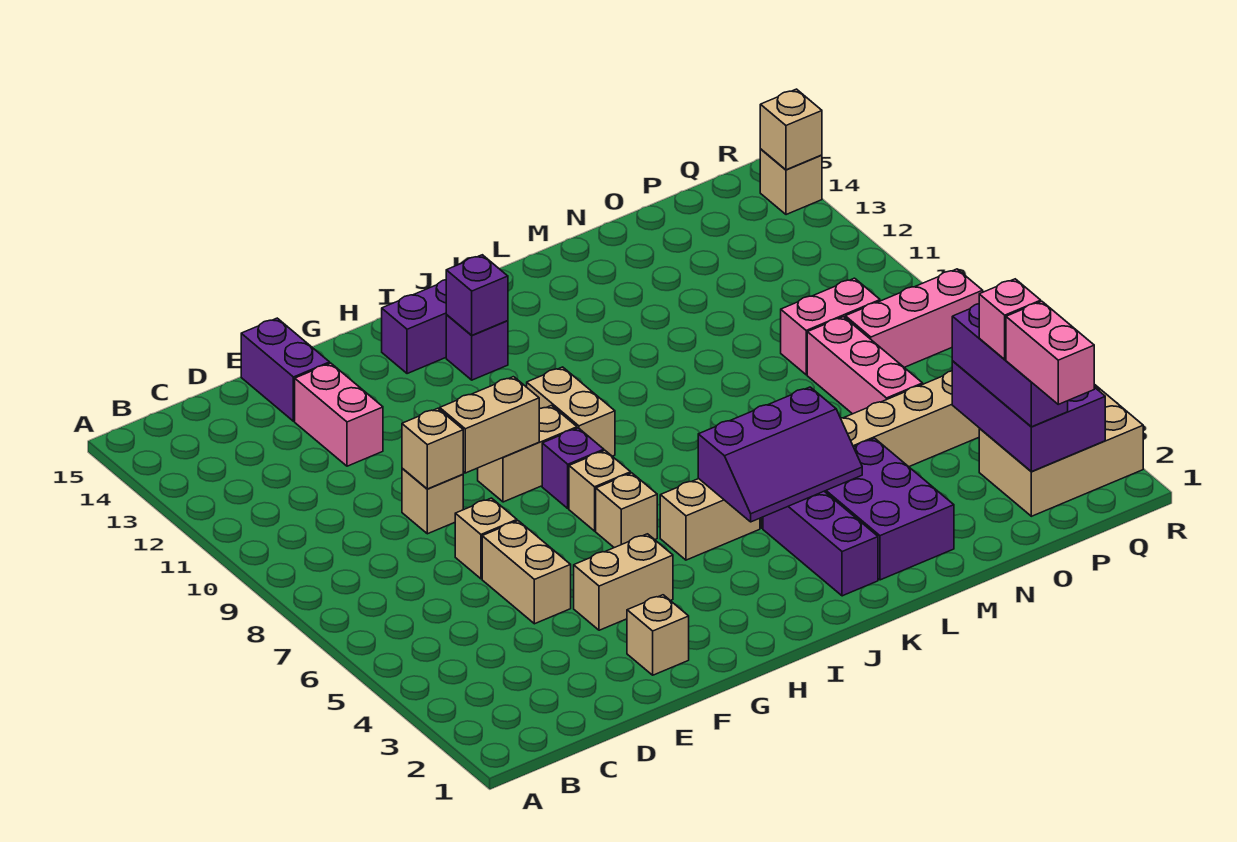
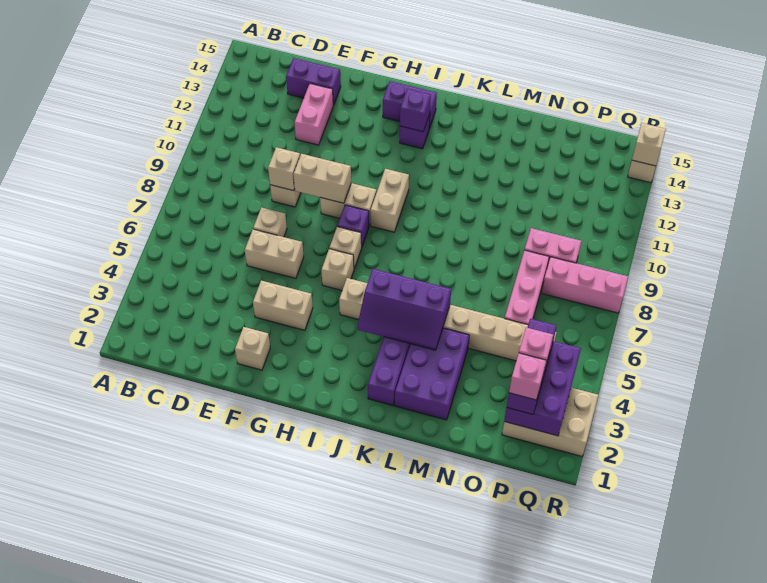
tan brick E5:E6 level 1 -> tan brick E6:F6 level 1
purple brick E14:E15 level 1 -> purple brick D14:E14 level 1
pink brick P1:P2 level 4 -> pink brick P2 level 4

